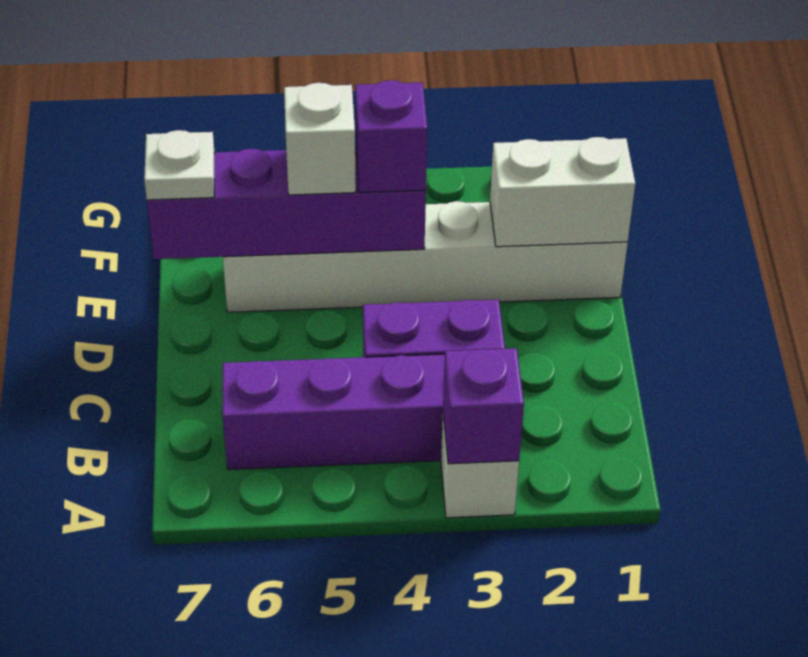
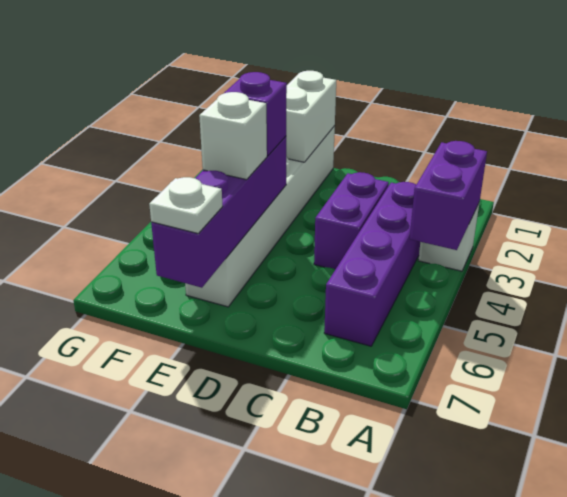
purple brick A3 level 2 -> purple brick A3:A4 level 2

